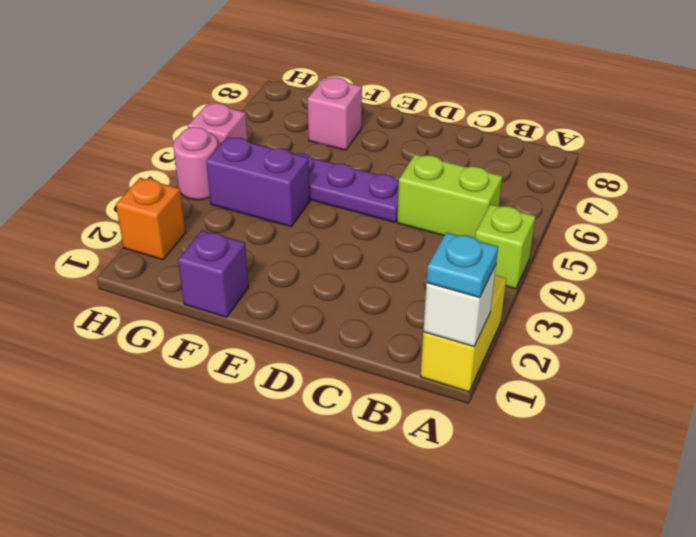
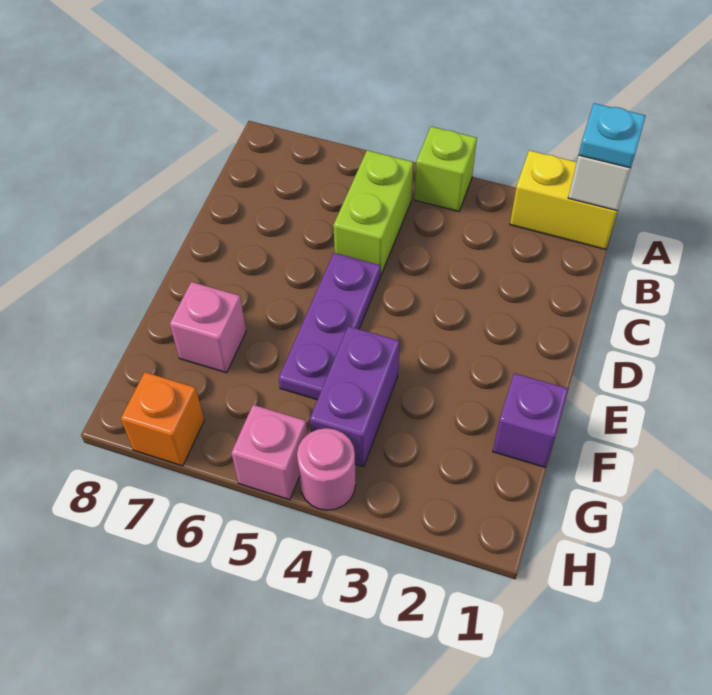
orange brick H2 level 1 -> orange brick H7 level 1

